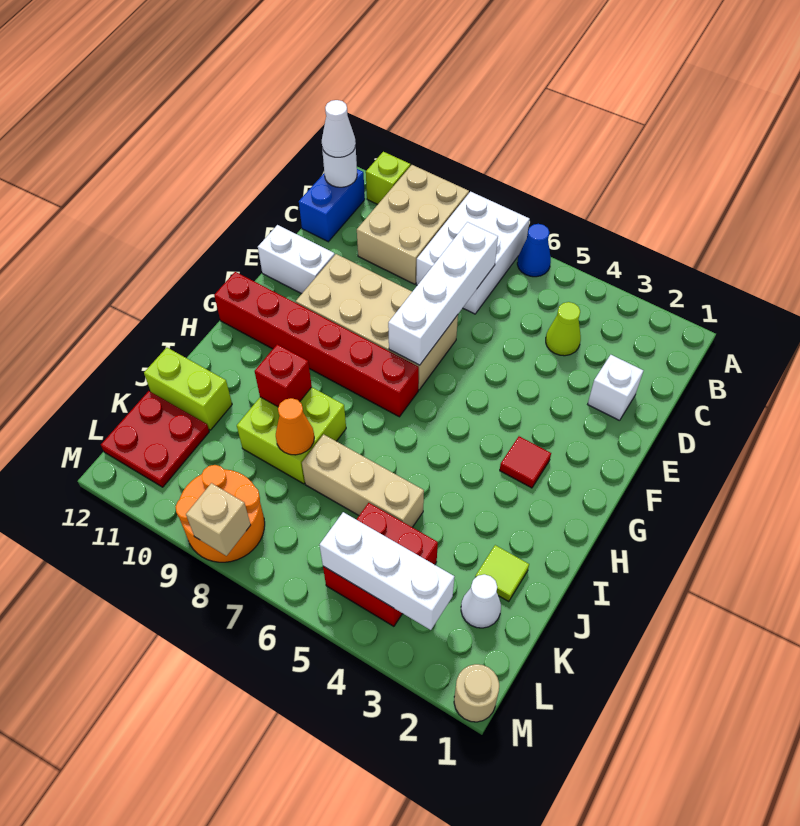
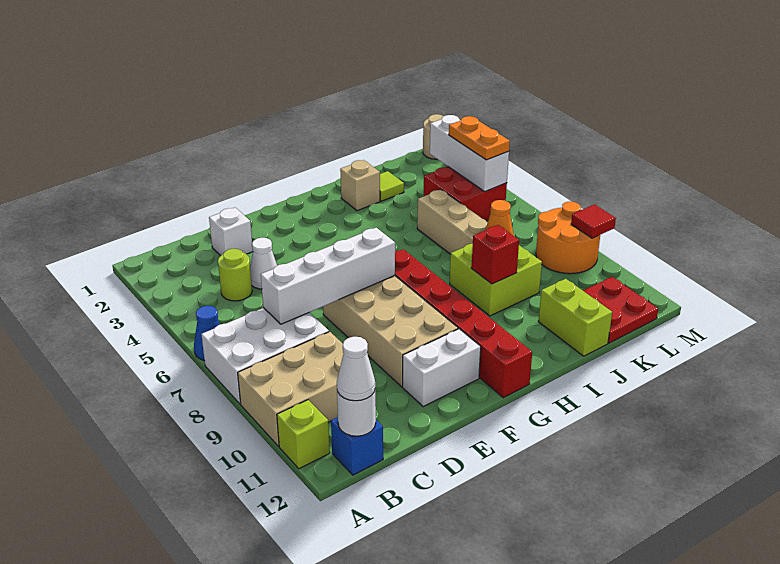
blue brick B12:C12 level 1 -> blue brick B12 level 1
lime cone C4 level 1 -> lime round brick C4 level 1
white brick E11:E12 level 1 -> white brick E11:F11 level 1
red tile G3 level 1 -> red tile M9 level 2
white cone K2 level 1 -> white cone D4 level 1
none -> orange plate L4:L5 level 3
tan brick M8 level 2 -> tan brick I2 level 1

